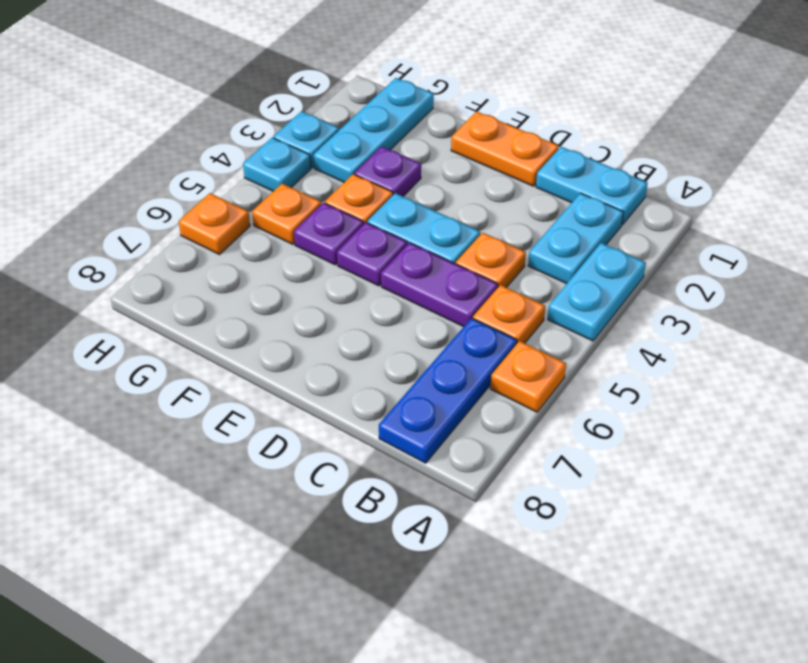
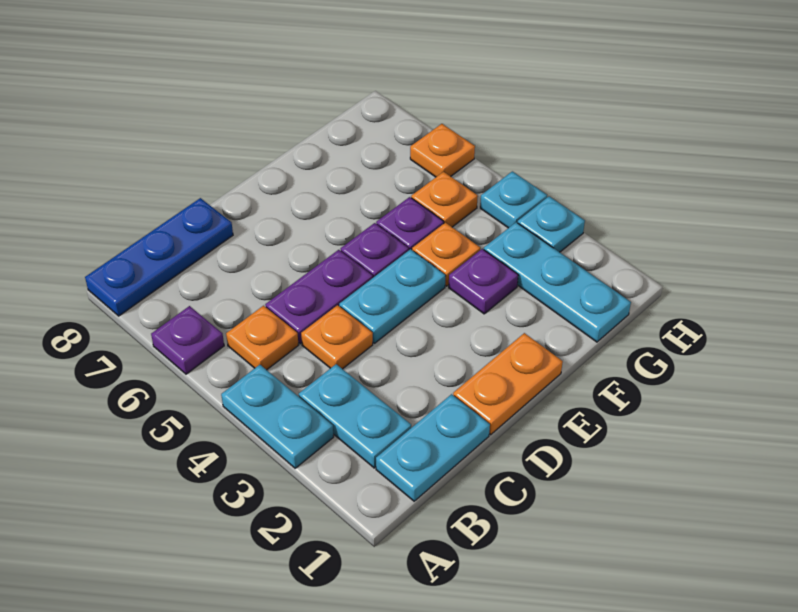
orange plate A6 level 1 -> purple plate A6 level 1
blue plate B6:B8 level 1 -> blue plate A8:C8 level 1

